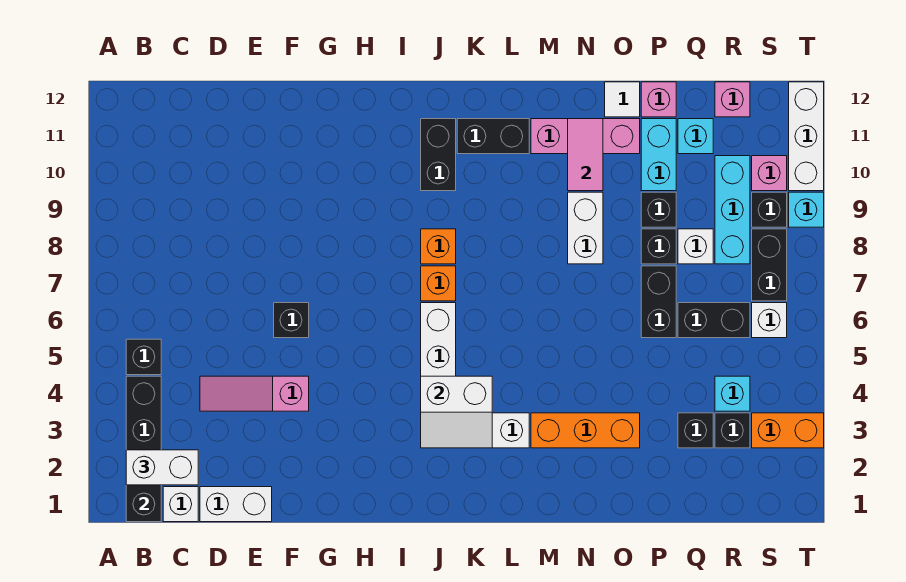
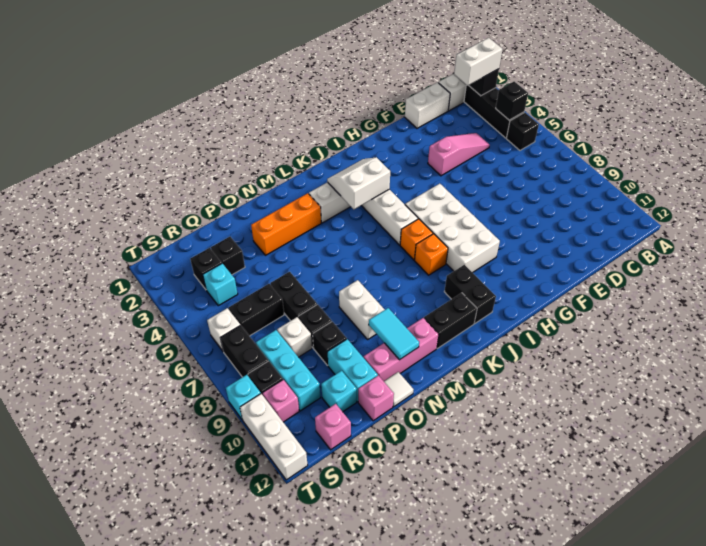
black brick F6 level 1 -> black brick B4 level 2
none -> white brick H6:I9 level 1
pink tile N10:N11 level 2 -> cyan tile N10:N11 level 2
orange brick S3:T3 level 1 -> none

